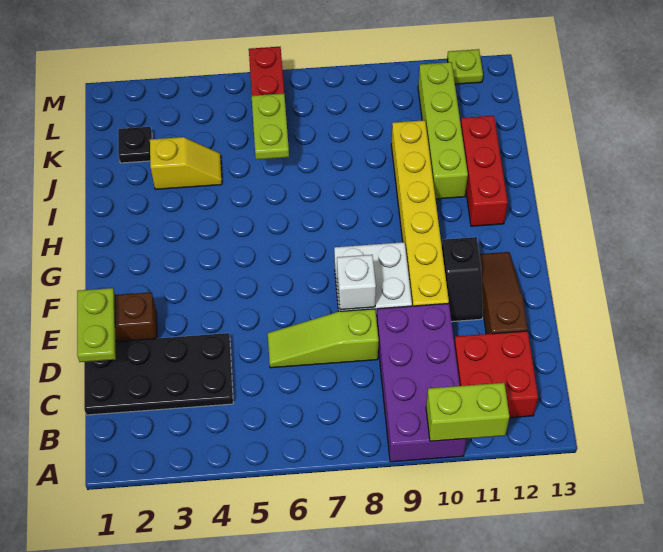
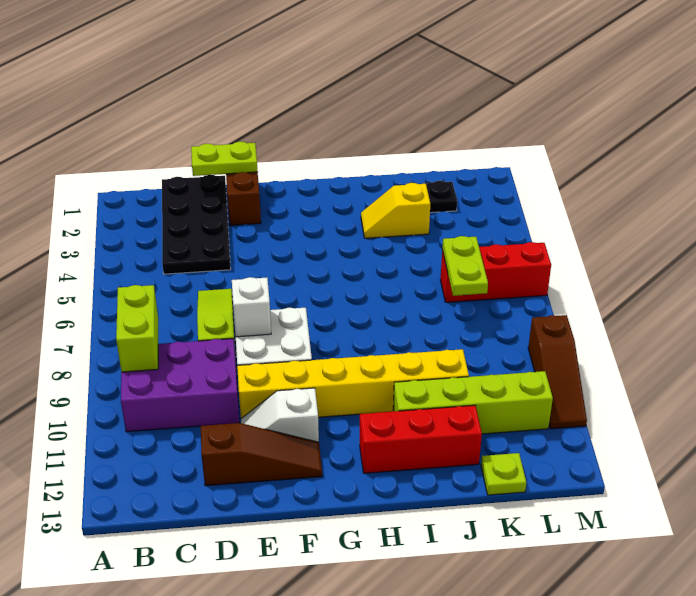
purple brick A9:D10 level 1 -> purple brick B9:D10 level 1
lime brick A10:A11 level 2 -> lime brick B8:B9 level 2
red brick B11:C12 level 1 -> none
black slope E11:F11 level 1 top F -> white slope E11:F11 level 1 top F
yellow slope J3:J4 level 1 top 3 -> yellow slope I3:J3 level 1 top J
lime plate J6:K6 level 2 -> lime plate K6:K7 level 2
none -> brown slope M9:M11 level 1 top 9
lime plate M12 level 1 -> lime plate K13 level 1

